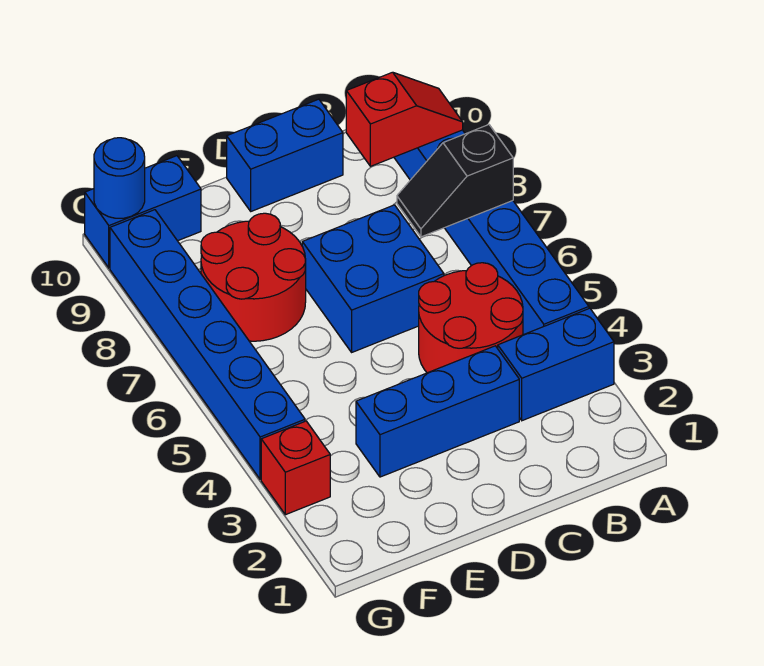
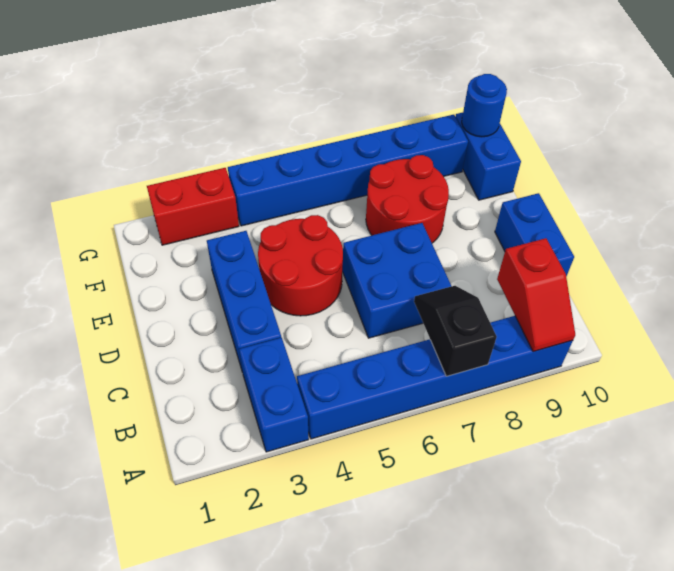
red round brick B4:C5 level 1 -> red round brick D4:E5 level 1
red brick G3 level 1 -> red brick G2:G3 level 1

